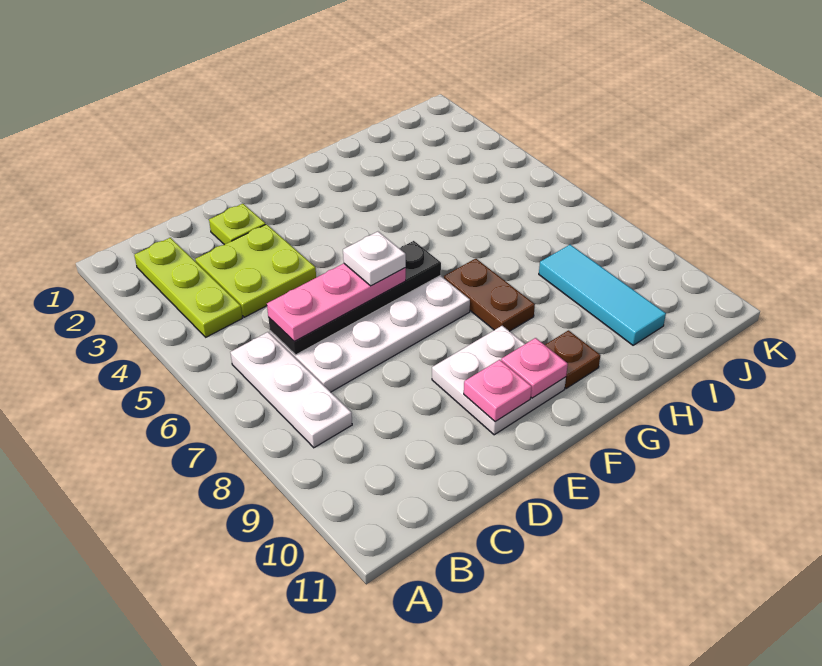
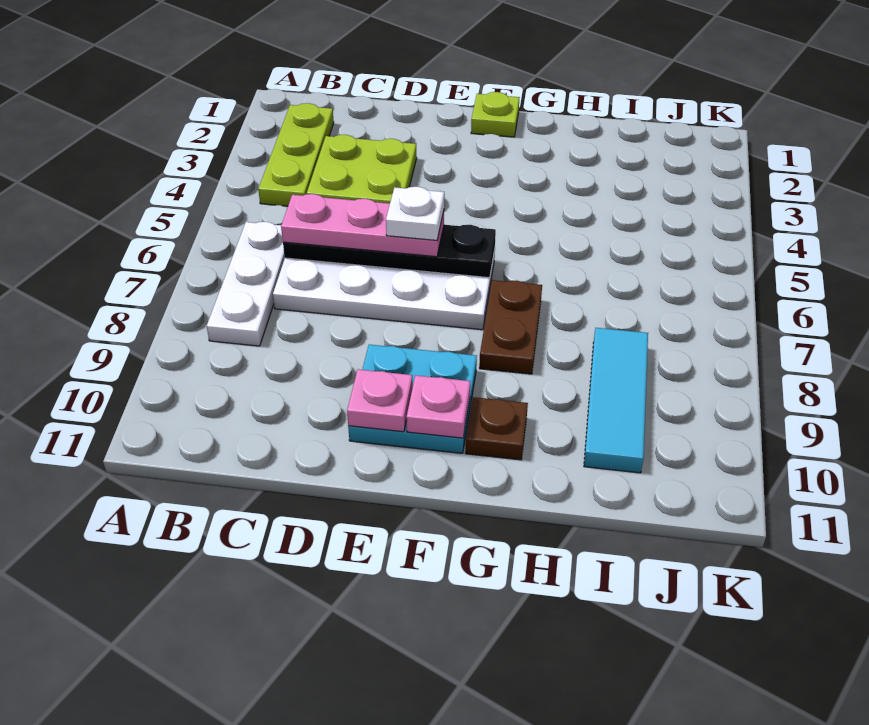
lime plate D2 level 1 -> lime plate F1 level 1
white plate E9:F10 level 1 -> cyan plate E9:F10 level 1

